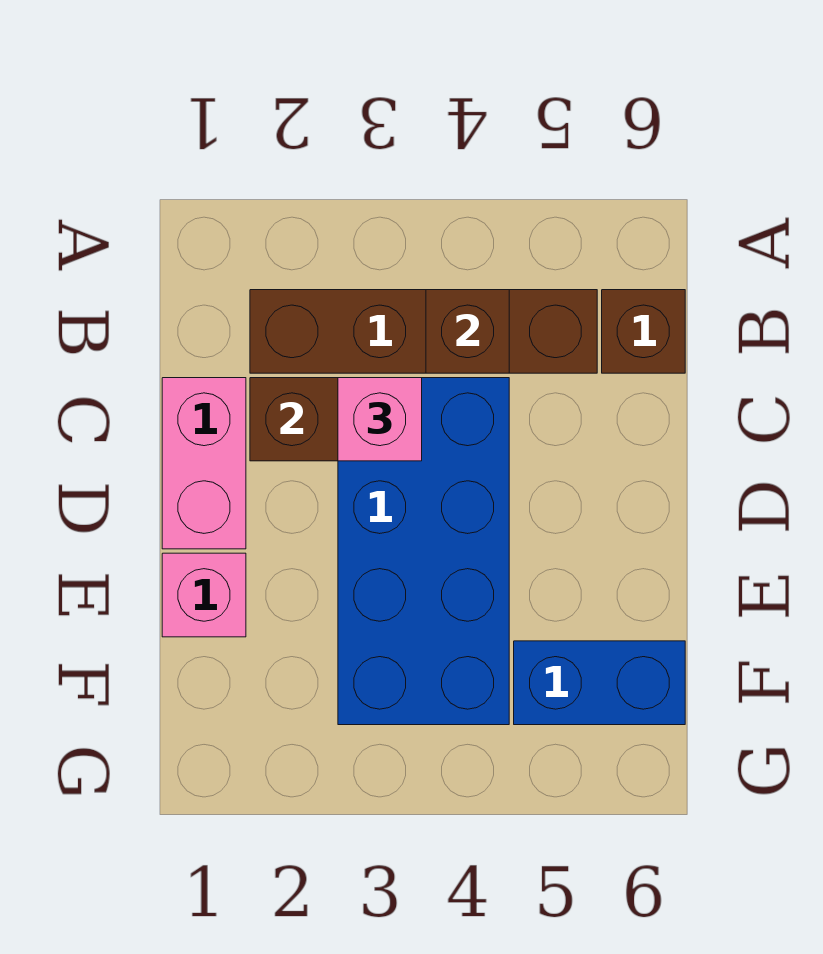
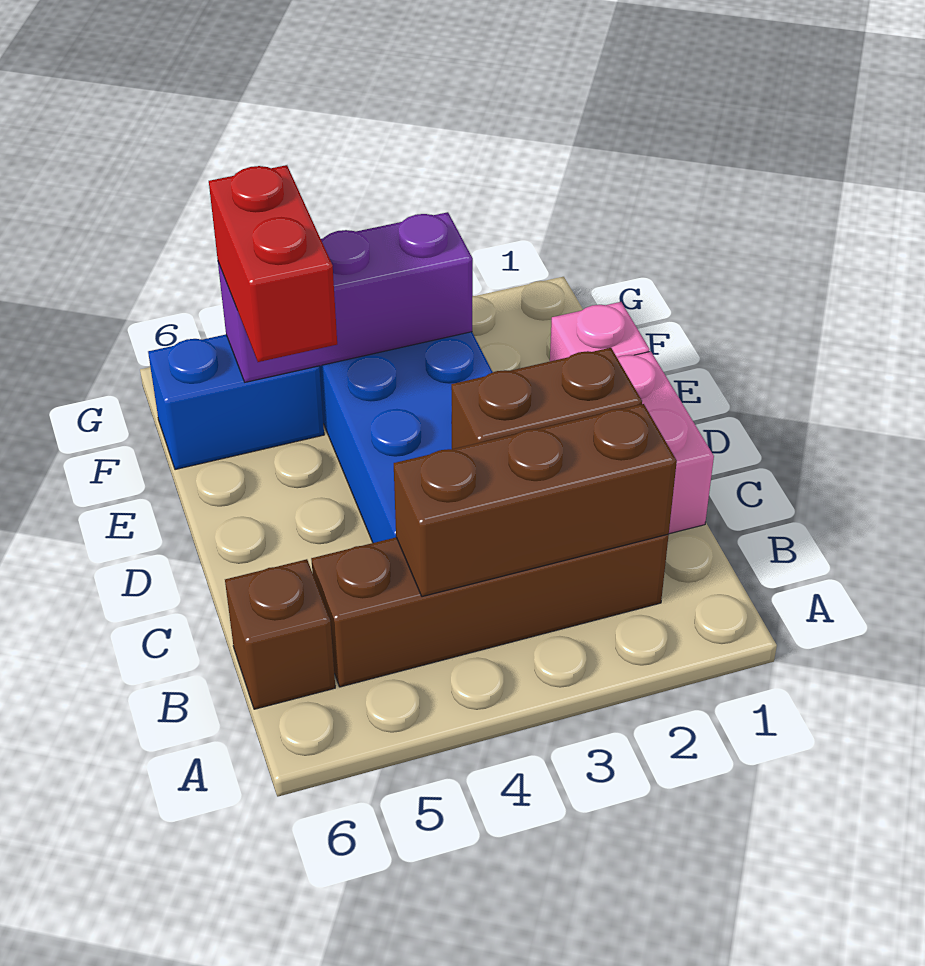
brown brick B4 level 2 -> brown brick B2:B4 level 2
pink brick C3 level 3 -> none
none -> red brick E5:F5 level 3
none -> purple brick F3:F5 level 2

